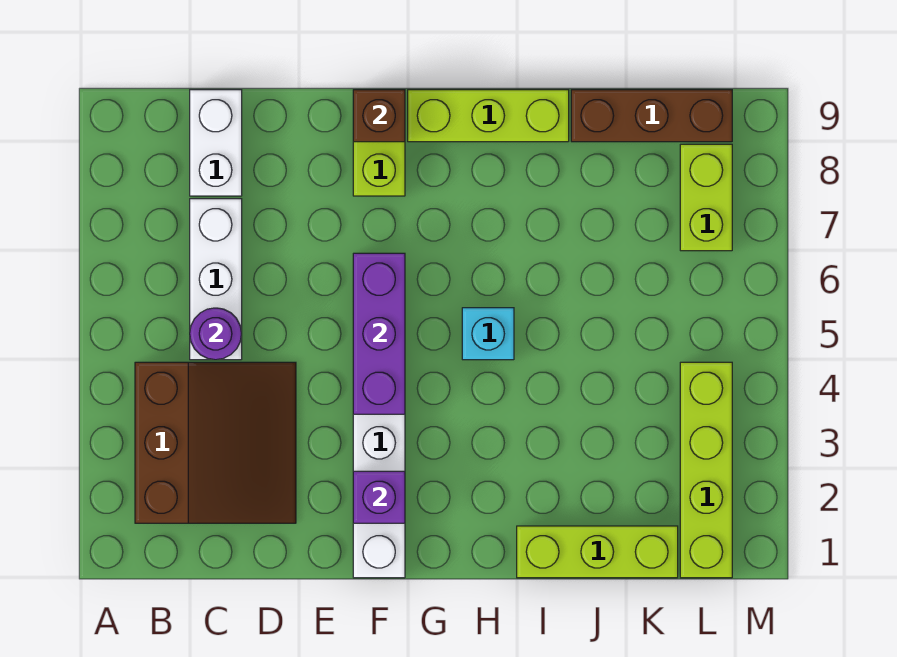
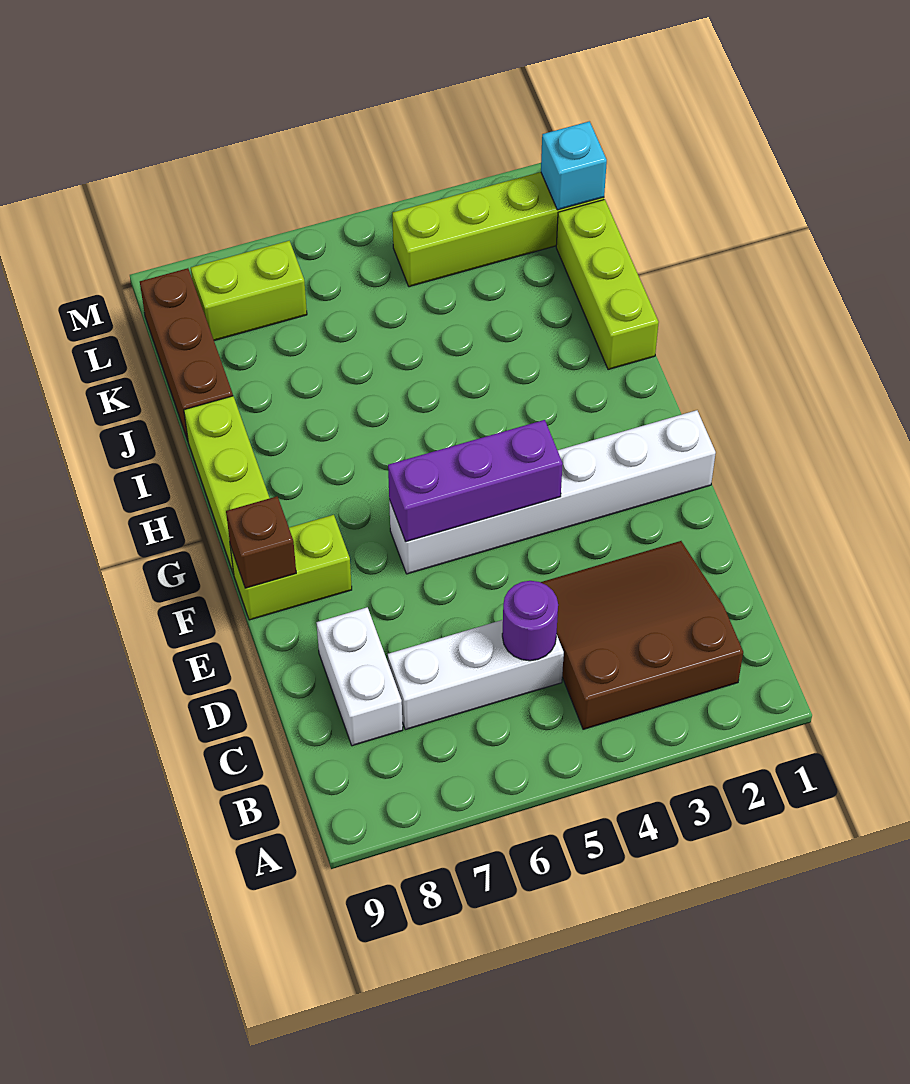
white brick C8:C9 level 1 -> white brick C8:D8 level 1
purple brick F2 level 2 -> none
cyan brick H5 level 1 -> cyan brick L1 level 2

